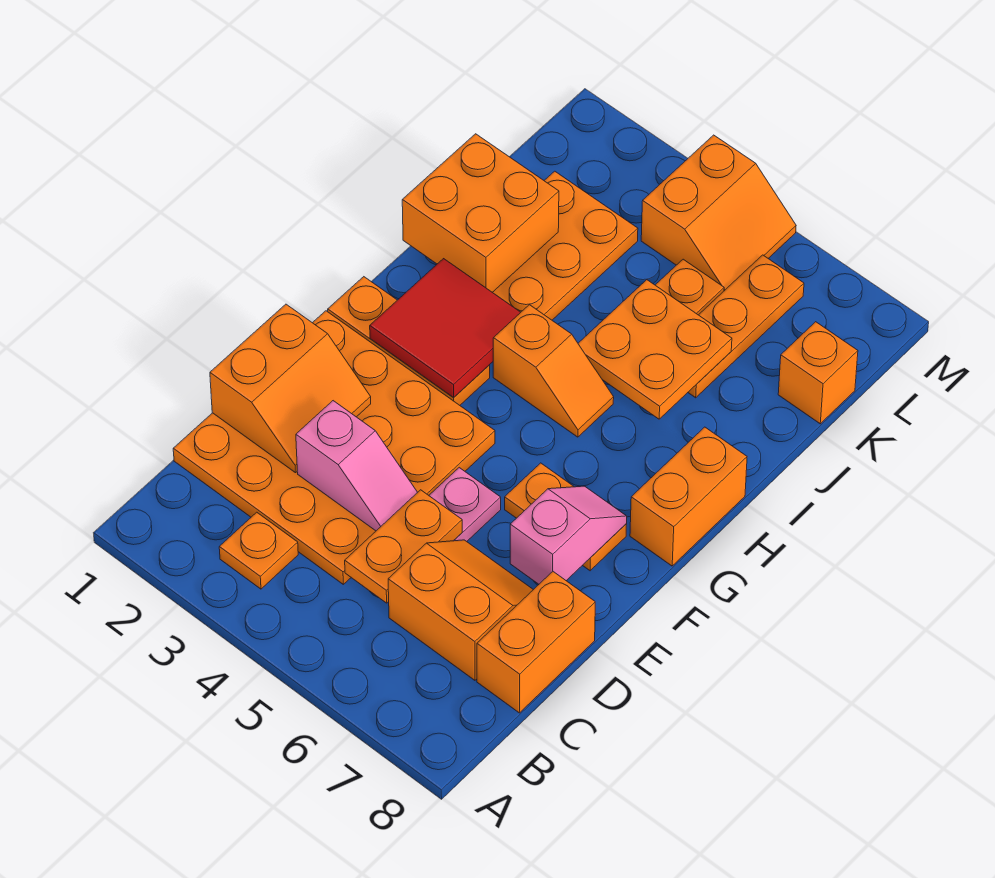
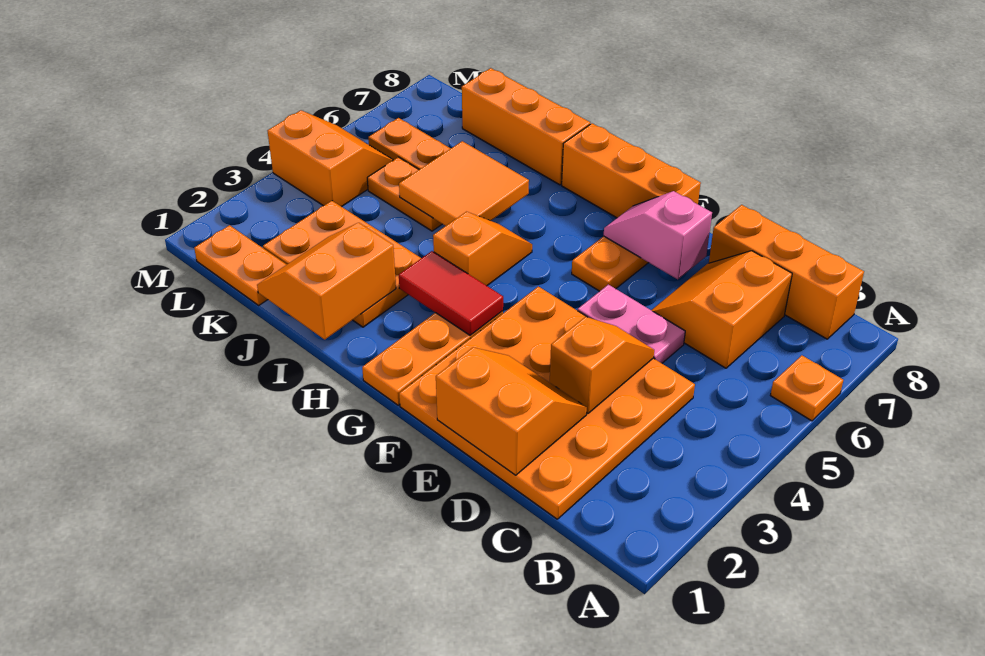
orange plate B3 level 1 -> orange plate A6 level 1
orange plate C5:D5 level 2 -> orange plate K1:L1 level 1
orange brick C8:D8 level 1 -> orange brick B8:D8 level 1
pink slope D3:D4 level 2 top 3 -> orange slope D3:D4 level 2 top 3
red tile G2:H3 level 2 -> red tile G3:H3 level 2
orange brick G8:H8 level 1 -> orange brick F8:H8 level 1
orange brick I1:J2 level 2 -> orange slope I1:J2 level 2 top I
orange plate I5:J6 level 2 -> orange tile I5:J6 level 2
orange brick K8 level 1 -> orange brick I8:K8 level 1

